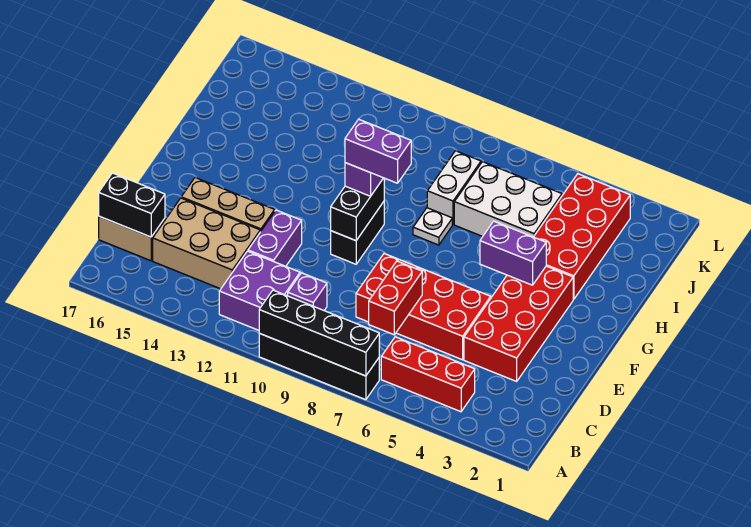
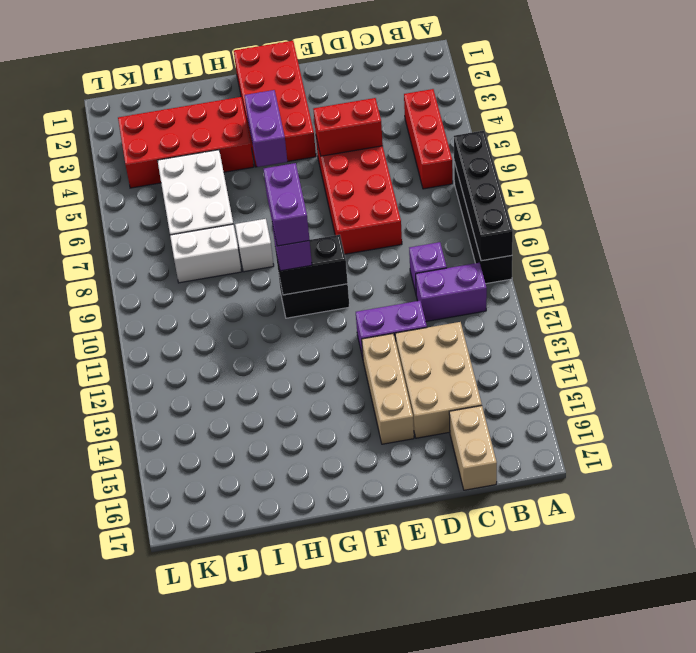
purple brick B11:C12 level 1 -> purple brick B11:C11 level 1
red brick C7:D7 level 2 -> red brick D5:E5 level 2
black brick C16:C17 level 2 -> none
red brick D3:G4 level 1 -> red brick F1:G4 level 1
white plate H8 level 1 -> white brick H8 level 1

